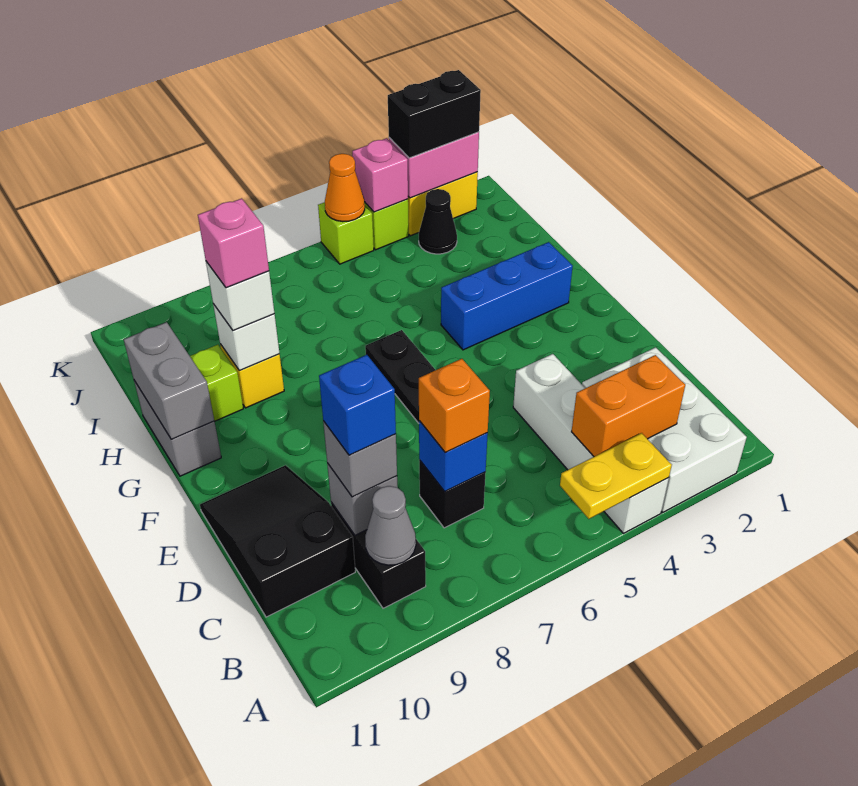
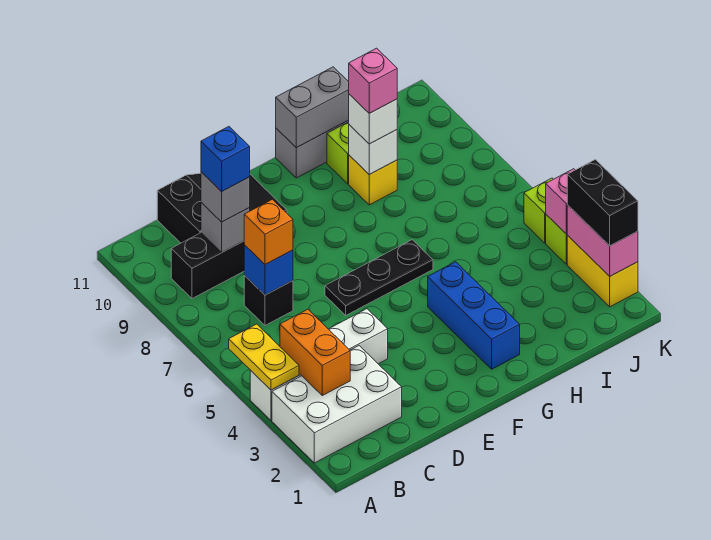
grey cone B9 level 2 -> none
black cone J3 level 1 -> none
orange cone K5 level 2 -> none

